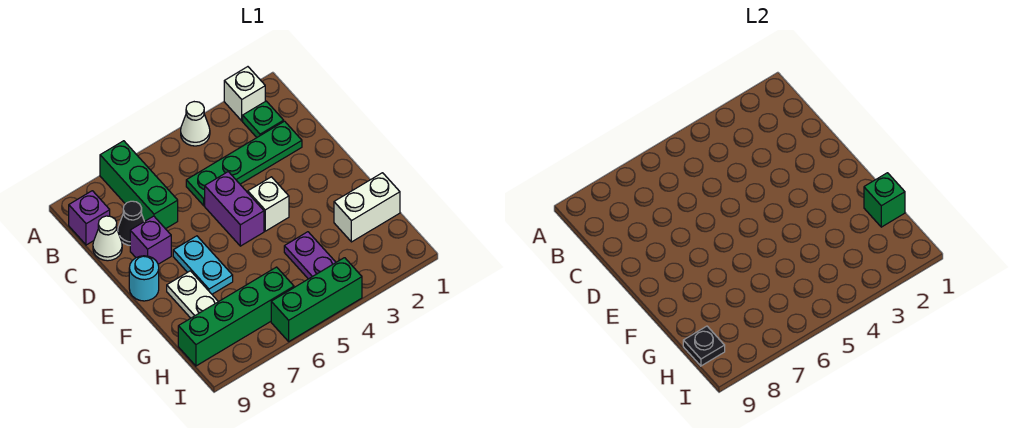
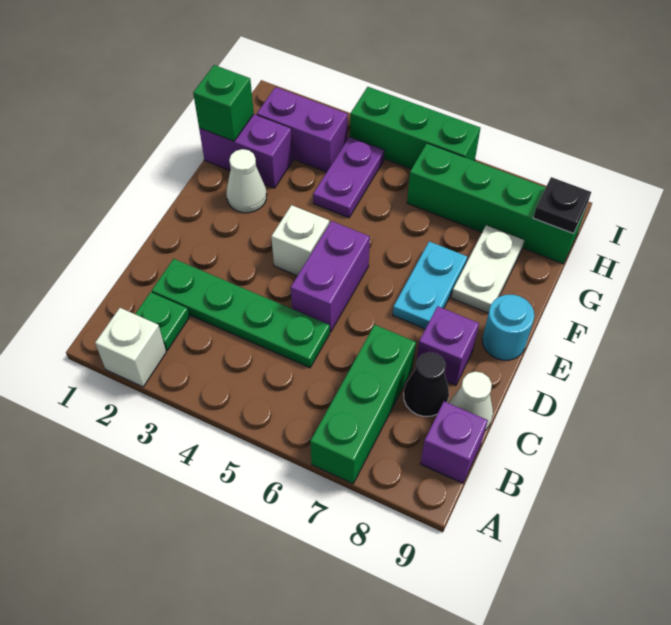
white cone A4 level 1 -> white cone F2 level 1
white brick G1:G2 level 1 -> purple brick G1:G2 level 1
none -> purple brick H2:H3 level 1

